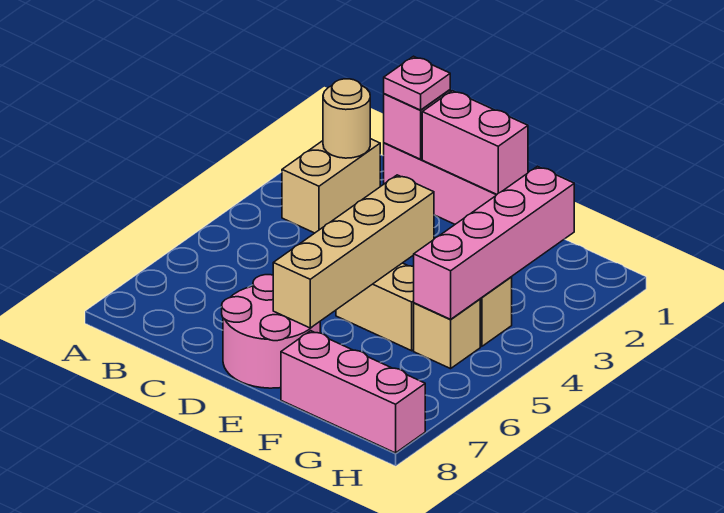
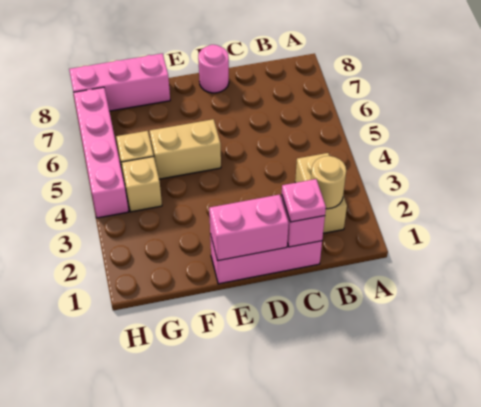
pink round brick D7:E8 level 1 -> pink round brick D8 level 1
tan brick E4:E7 level 2 -> none
pink brick G2:G5 level 2 -> pink brick H4:H7 level 1

